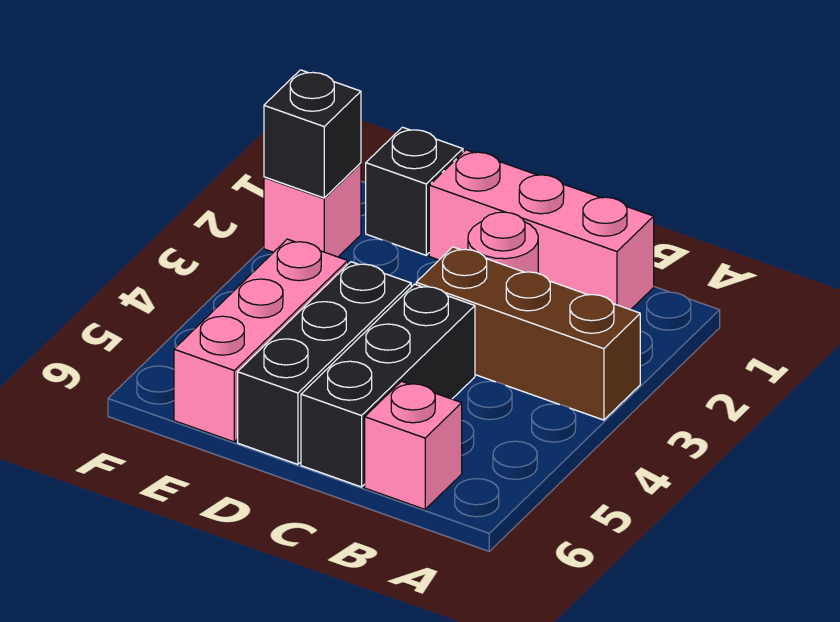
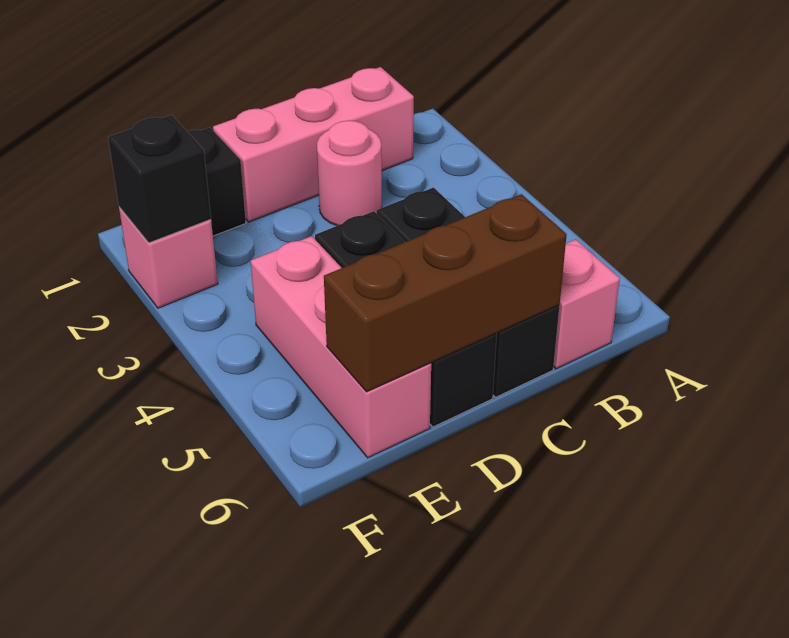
brown brick A3:C3 level 1 -> brown brick C6:E6 level 2

